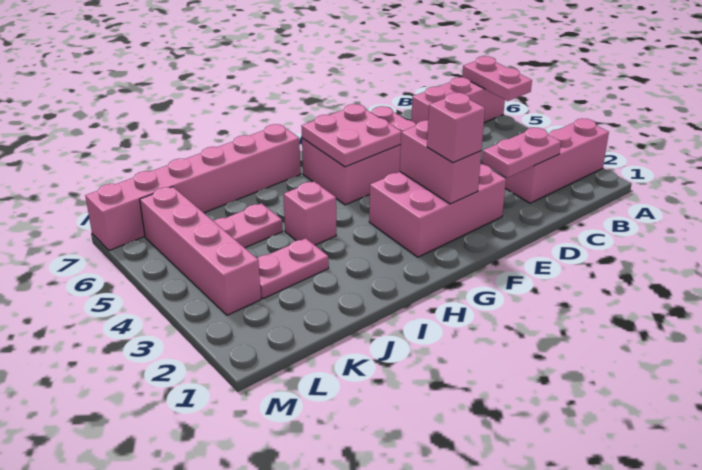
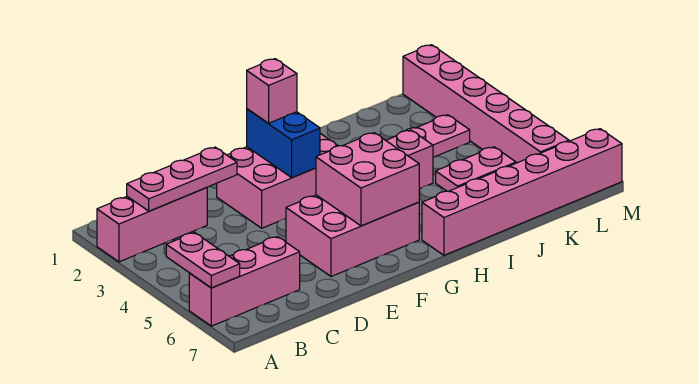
pink plate C2:D2 level 2 -> pink plate B2:D2 level 2
pink brick F2:F3 level 2 -> blue brick F2:F3 level 2
pink plate F5:G6 level 2 -> pink brick F5:G6 level 2
pink brick L3:L6 level 1 -> pink brick L1:L6 level 1

